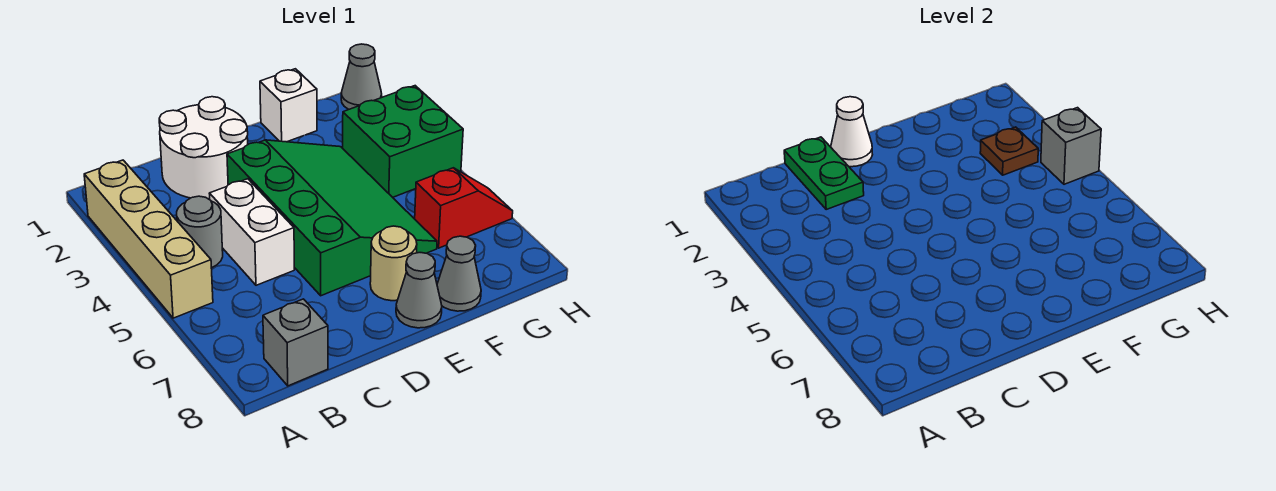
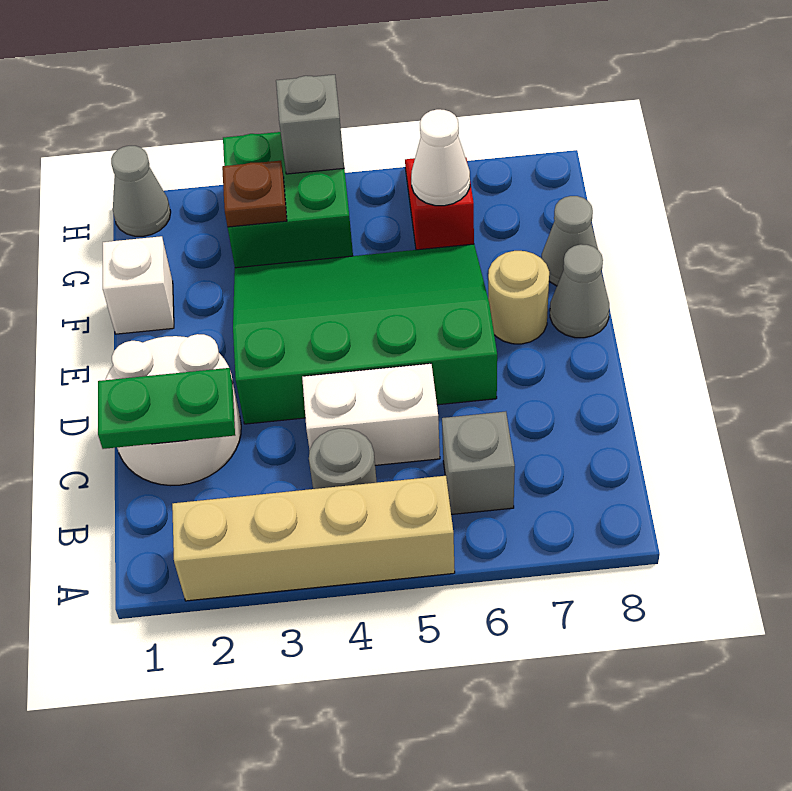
grey brick B8 level 1 -> grey brick B6 level 1
white cone D1 level 2 -> white cone G6 level 2

